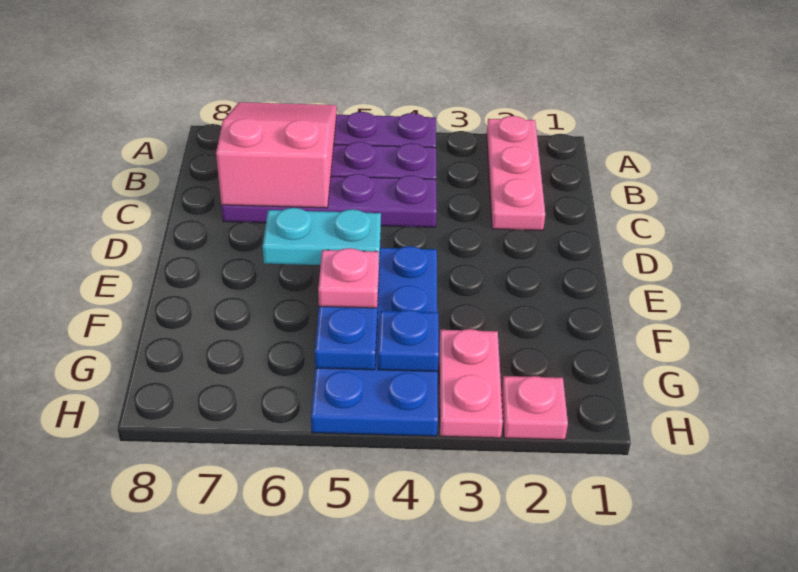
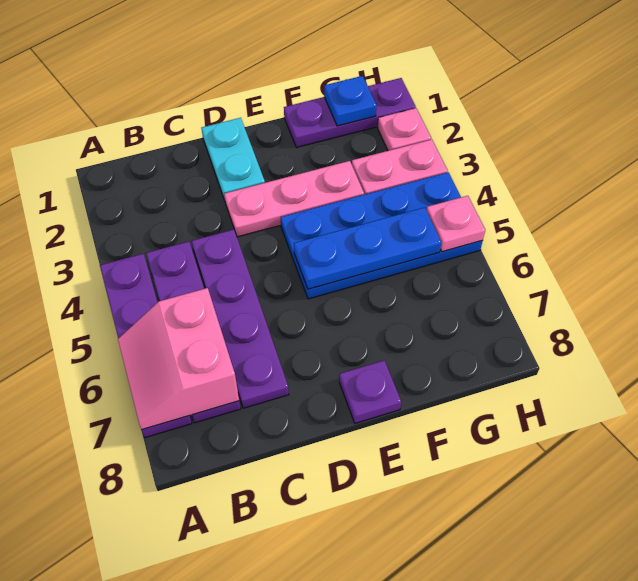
pink plate A2:C2 level 1 -> pink plate D3:F3 level 1
pink slope A6:C7 level 2 top C -> pink slope A6:B7 level 2 top B
cyan plate E5:E6 level 3 -> cyan plate D1:D2 level 1
none -> purple plate E8 level 1
none -> purple plate F1:H1 level 1
pink plate F5 level 3 -> pink plate H5 level 2
blue plate G4 level 2 -> blue plate G1 level 2

